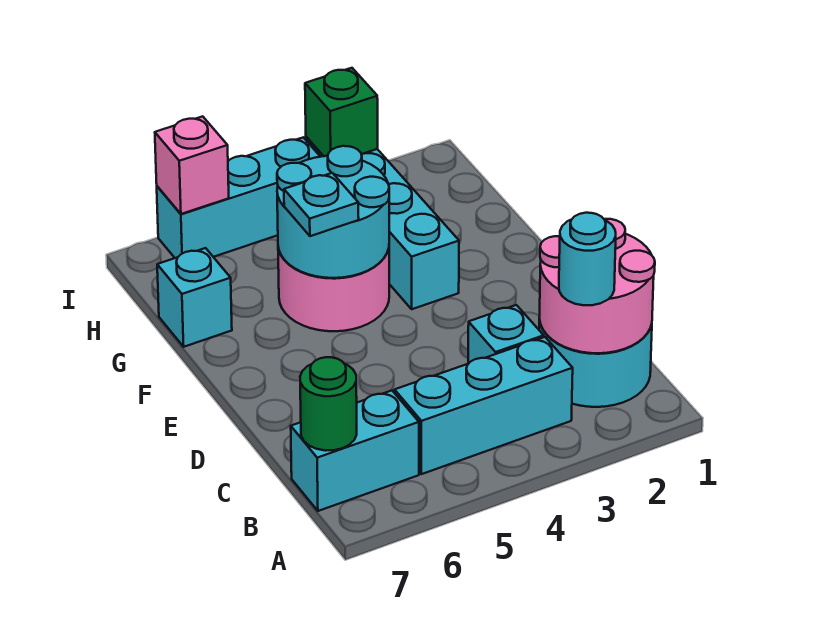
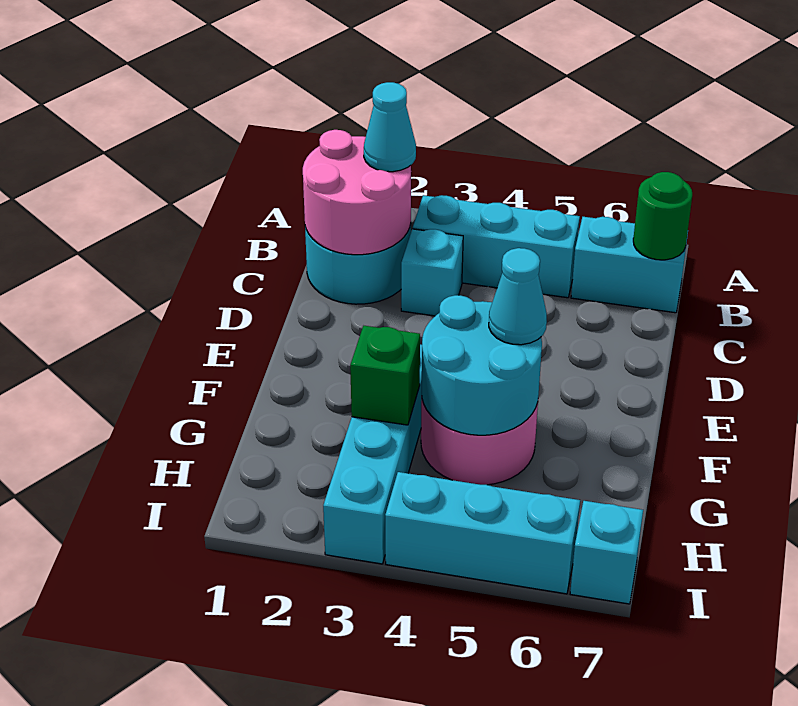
cyan round brick B2 level 3 -> cyan cone B2 level 3
cyan plate F5 level 3 -> cyan cone F5 level 3
cyan brick G7 level 1 -> cyan brick I7 level 1
green brick I3 level 2 -> green brick G3 level 2
pink brick I6 level 2 -> none

